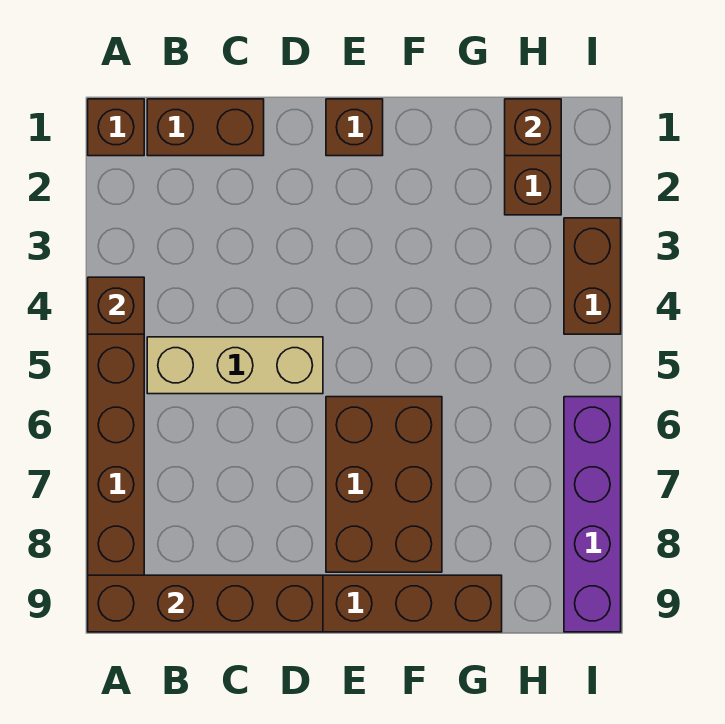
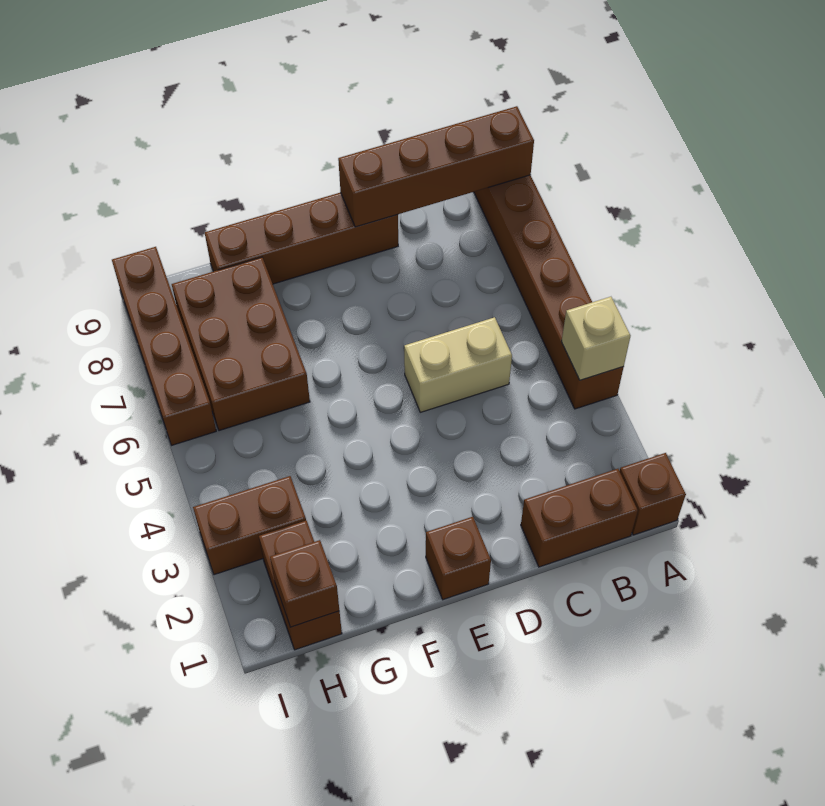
brown brick A4 level 2 -> tan brick A4 level 2
tan brick B5:D5 level 1 -> tan brick C5:D5 level 1
brown brick E6:F8 level 1 -> brown brick G6:H8 level 1
brown brick I3:I4 level 1 -> brown brick H3:I3 level 1
purple brick I6:I9 level 1 -> brown brick I6:I9 level 1

